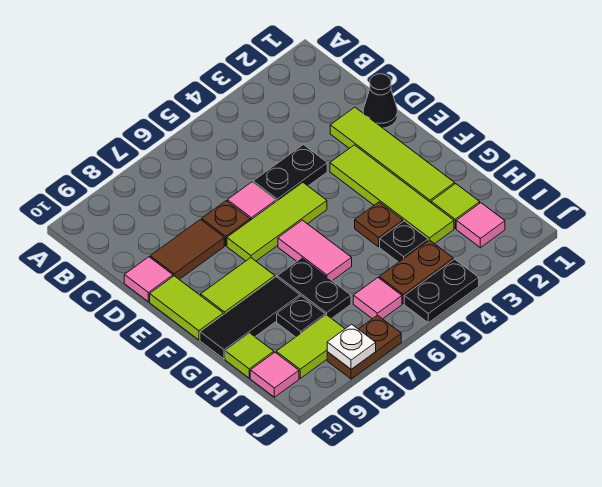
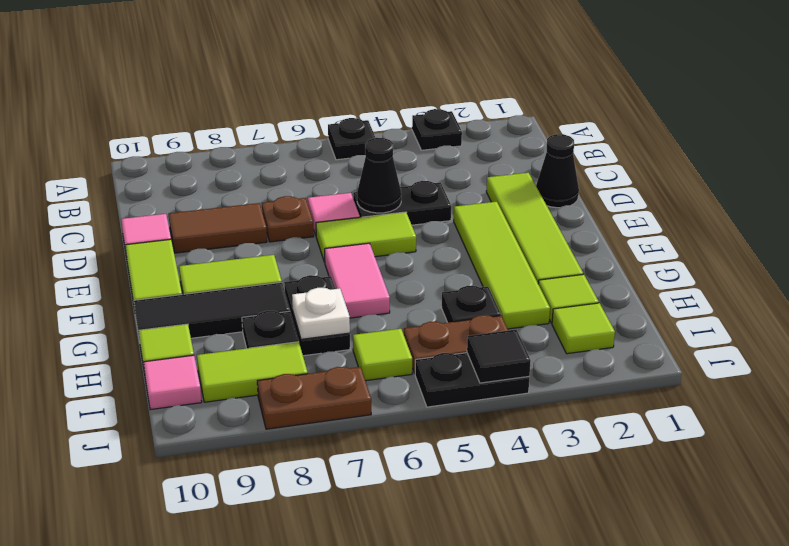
none -> black plate A3 level 1
none -> black plate A5 level 1
none -> black cone D5 level 2
lime tile E5:E7 level 1 -> lime tile E5:E6 level 1
brown plate G4 level 1 -> none
pink tile I2 level 1 -> lime tile I2 level 1
pink tile I6 level 1 -> lime tile I6 level 1
none -> black tile J4 level 2
white plate J8 level 2 -> white plate H7 level 2

